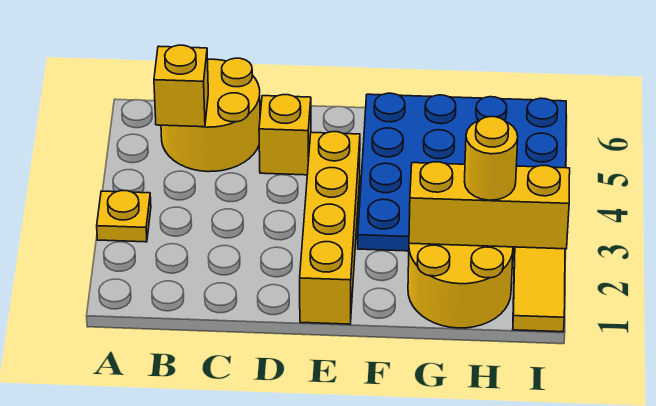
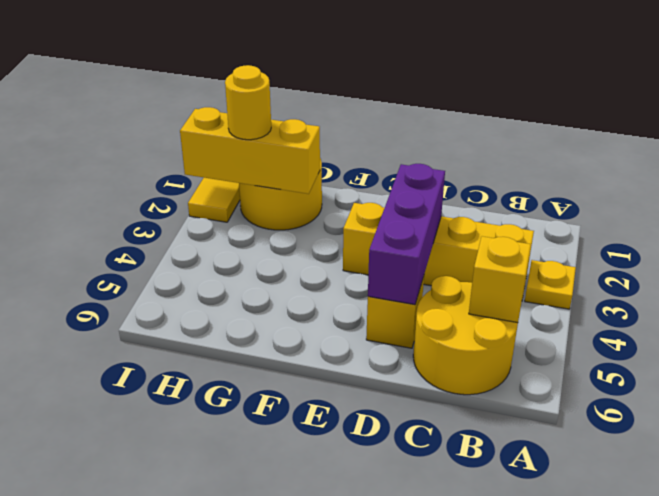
none -> purple brick D3:D5 level 2
yellow brick E1:E4 level 1 -> yellow brick B3:E3 level 1
blue plate F3:I6 level 1 -> none

